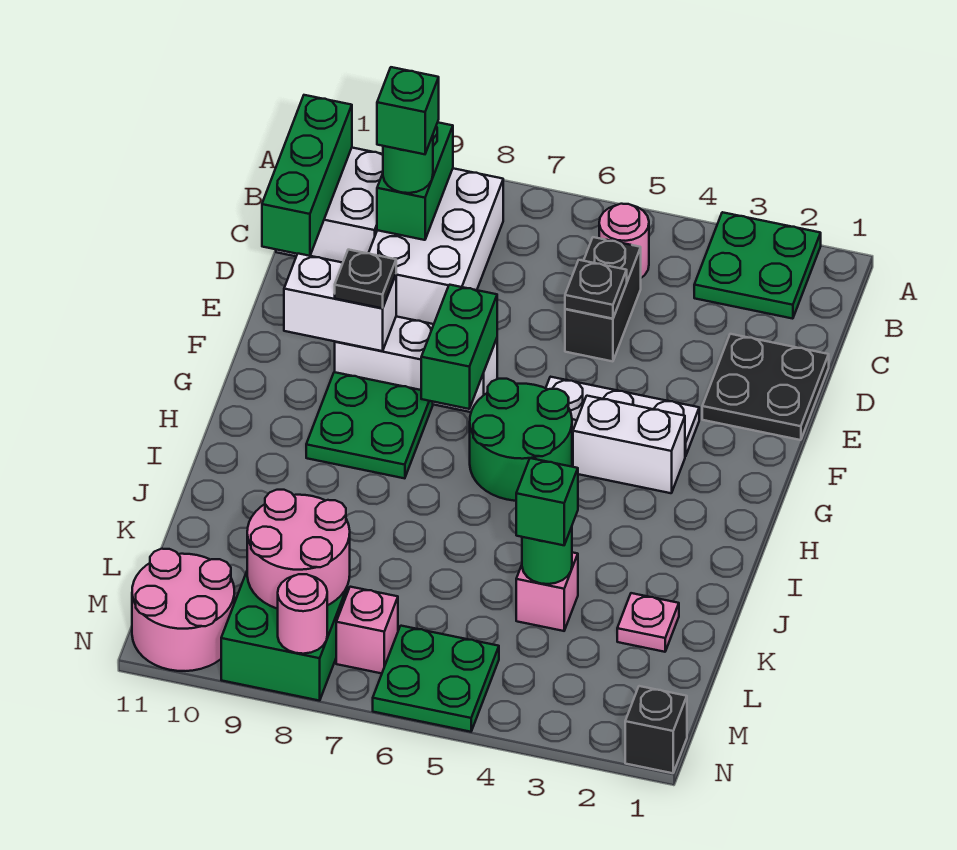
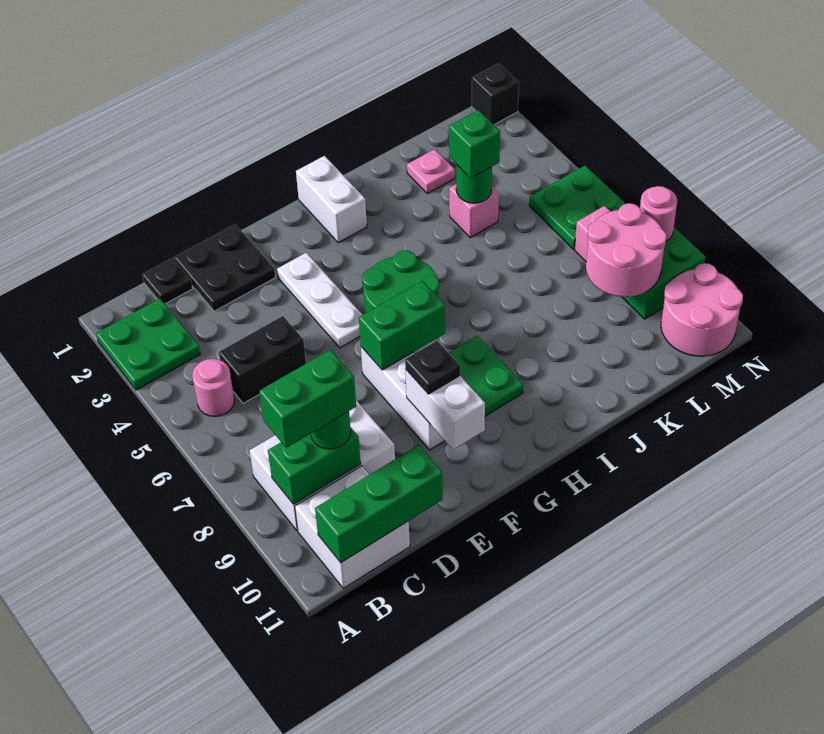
green brick C9 level 4 -> green brick B9:C9 level 4
black plate D5 level 2 -> black plate C1 level 1
white brick G3:G4 level 1 -> white brick H1:H2 level 1

